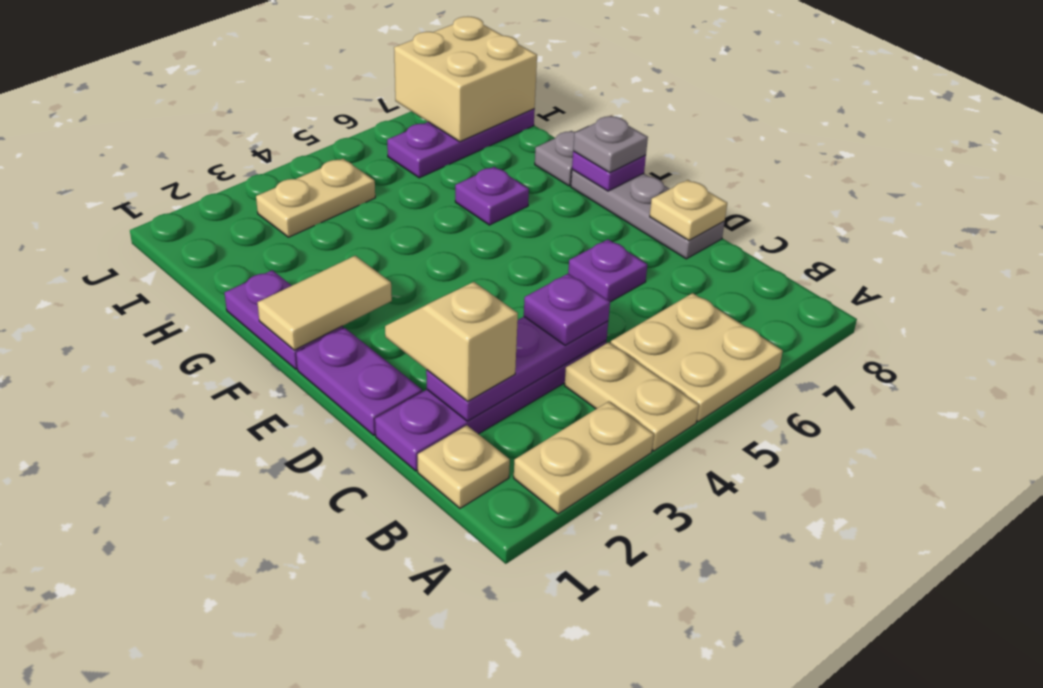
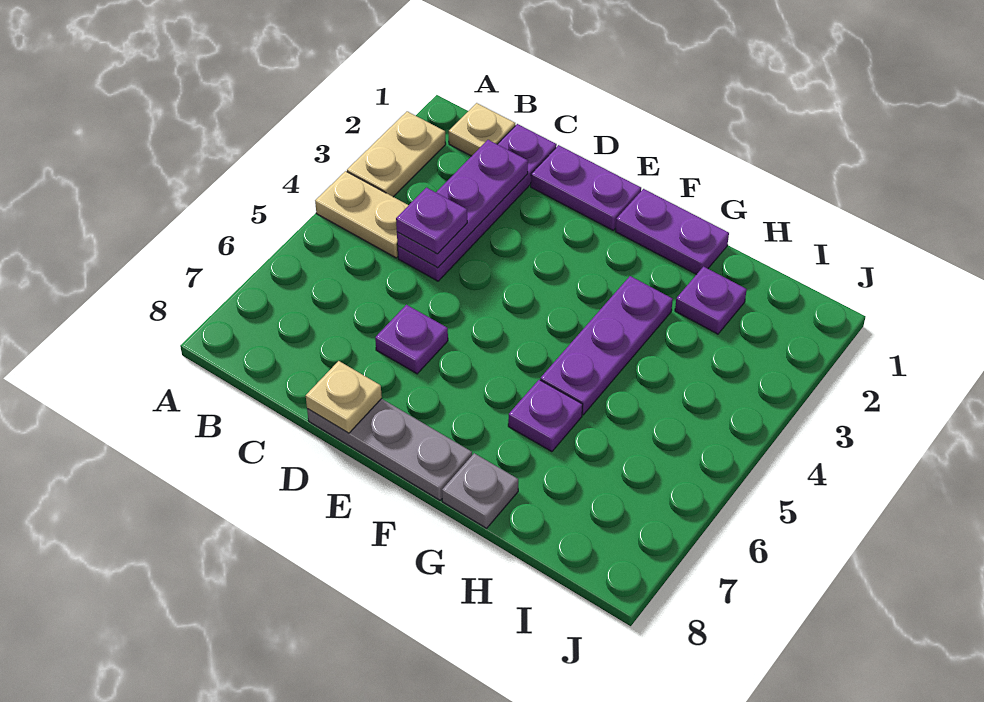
tan plate A5:B6 level 1 -> none
tan slope C2:D2 level 3 top C -> none
tan tile F1:F2 level 2 -> none
purple plate F8 level 2 -> purple plate H2 level 1
grey plate F8 level 3 -> none
tan plate I3:I4 level 1 -> none
purple plate I6:I8 level 1 -> purple plate G3:G5 level 1
tan brick I7:J8 level 2 -> none

